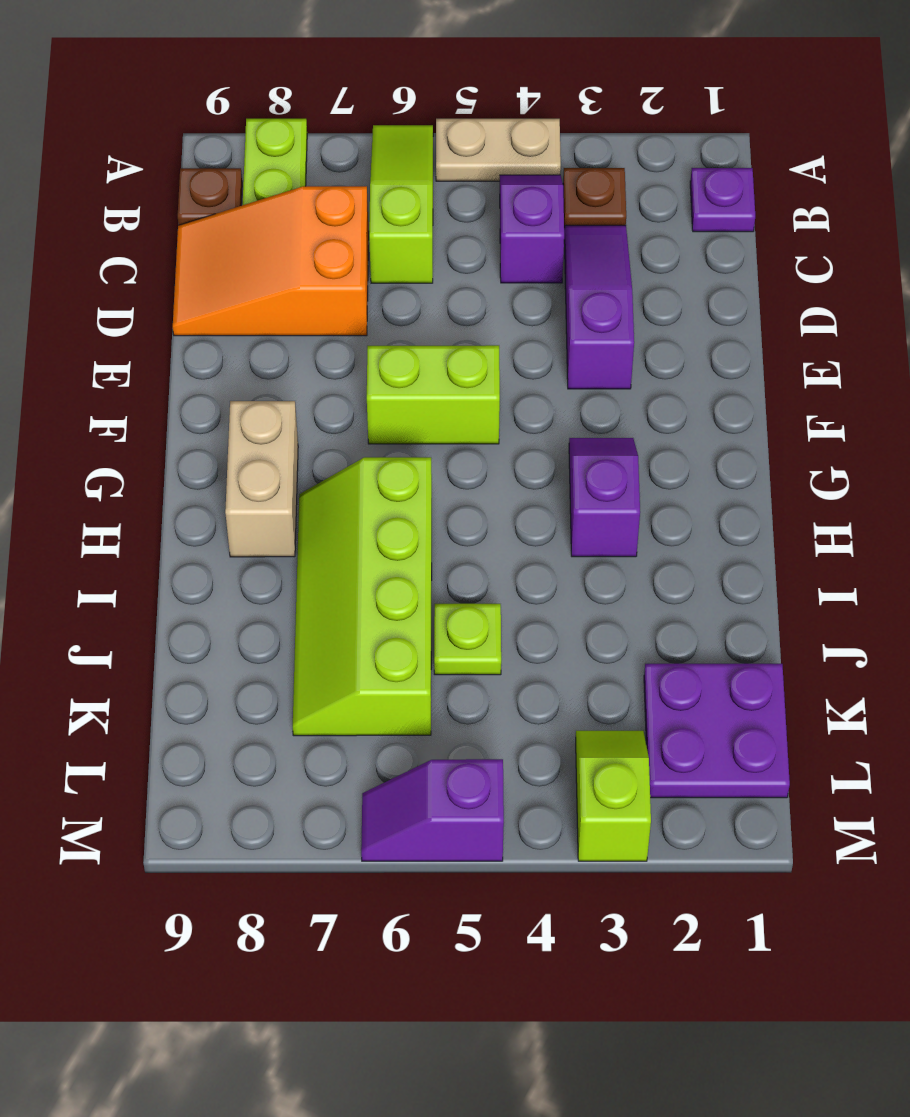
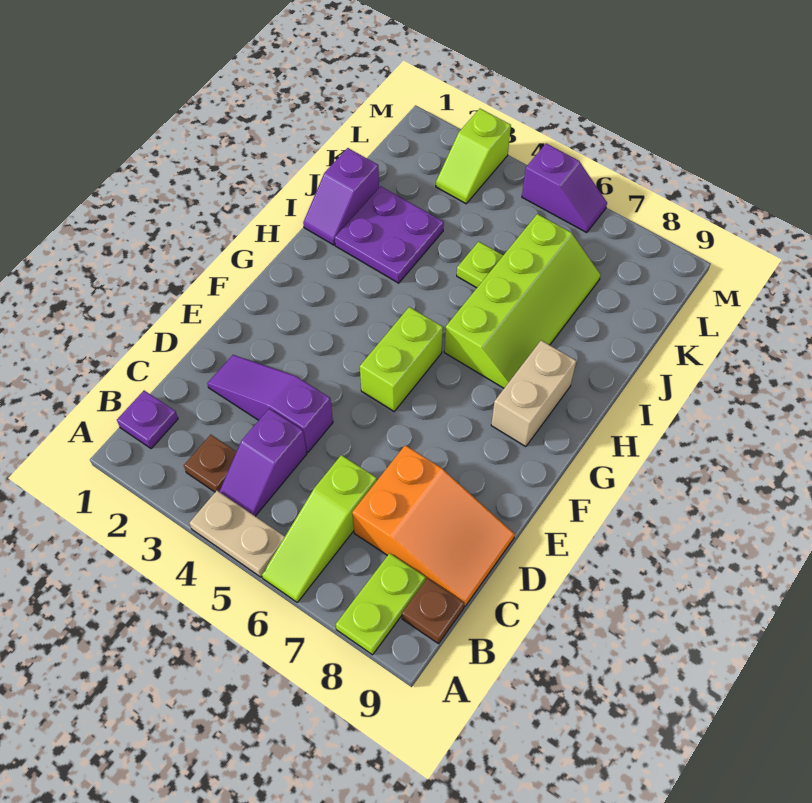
purple slope C3:E3 level 1 top E -> purple slope D2:D4 level 1 top 4
lime brick F5:F6 level 1 -> lime brick F5:G5 level 1
purple slope G3:H3 level 1 top H -> purple slope I1:J1 level 1 top J
purple plate K1:L2 level 1 -> purple plate I2:J3 level 1

